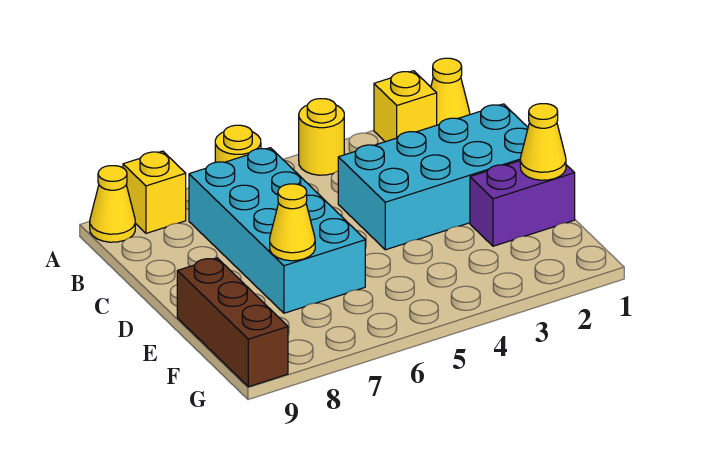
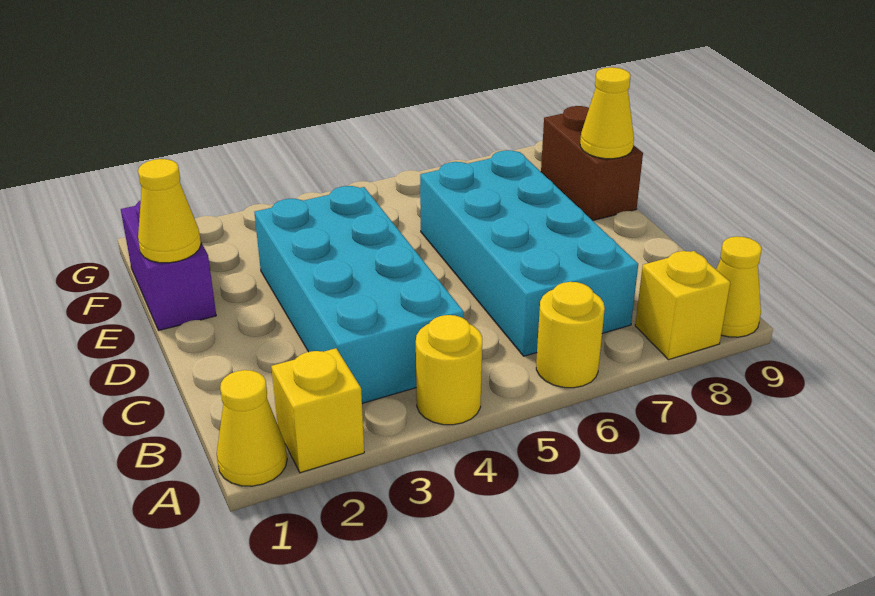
cyan brick C1:D4 level 1 -> cyan brick B3:E4 level 1
purple brick E1:E2 level 1 -> purple brick E1:F1 level 1
yellow cone E7 level 2 -> yellow cone E9 level 2
brown brick E9:G9 level 1 -> brown brick E9:F9 level 1

